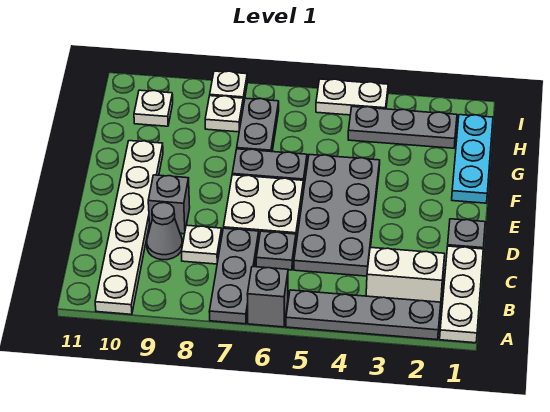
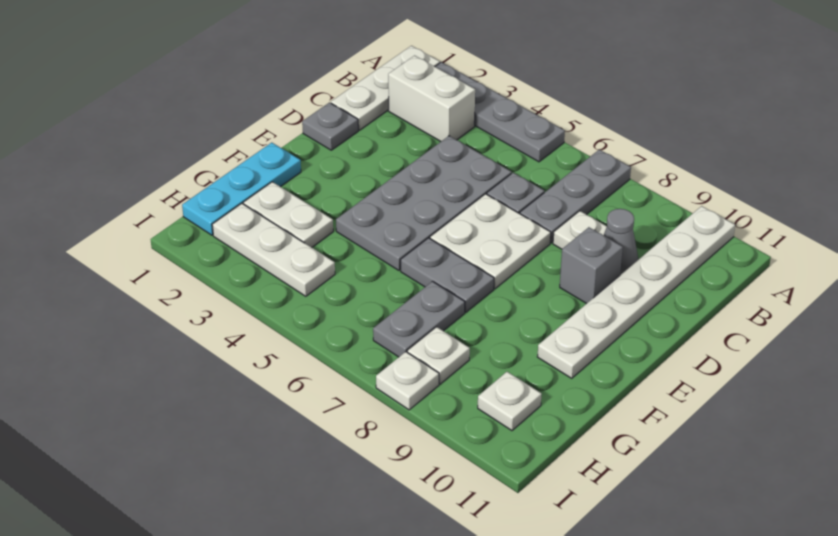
grey brick A6 level 1 -> none
grey plate H2:H4 level 1 -> white plate H2:H4 level 1
white plate I4:I5 level 1 -> white plate G2:G3 level 1

